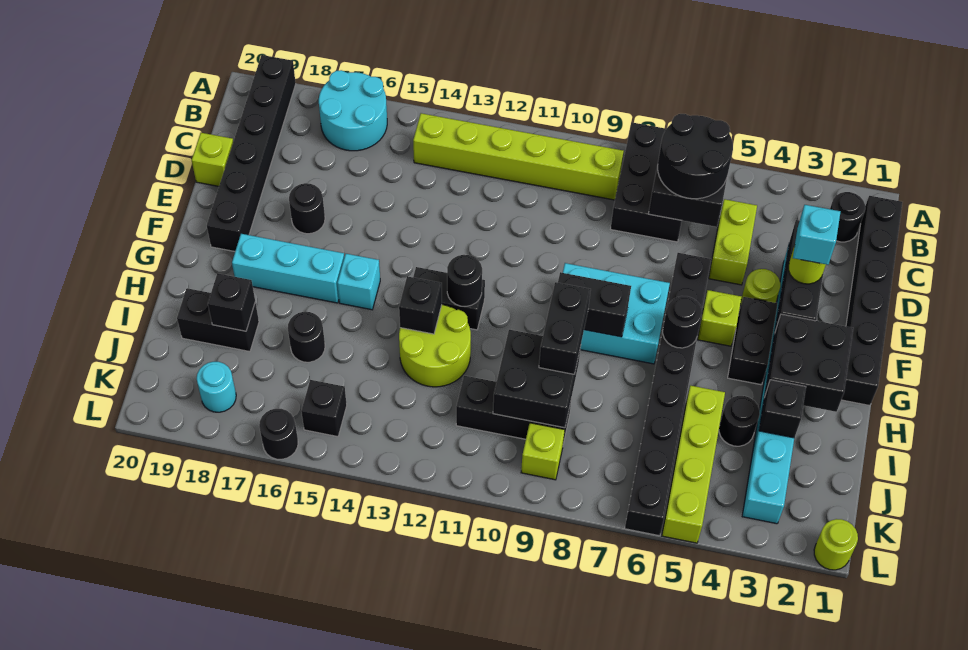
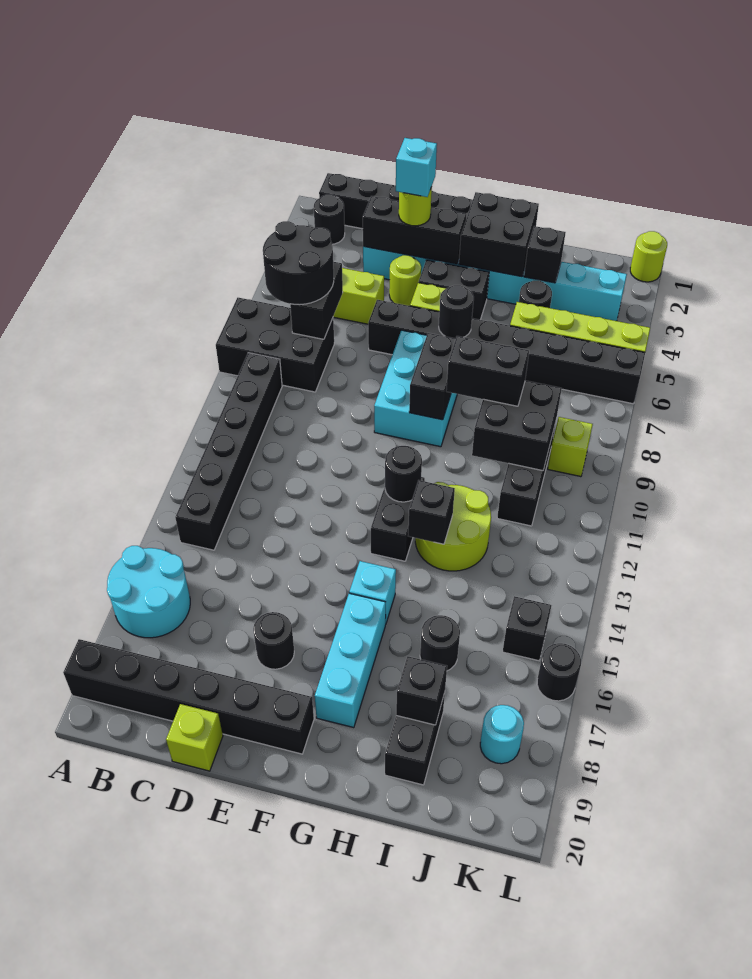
lime brick B9:B14 level 1 -> black brick B9:B14 level 1

